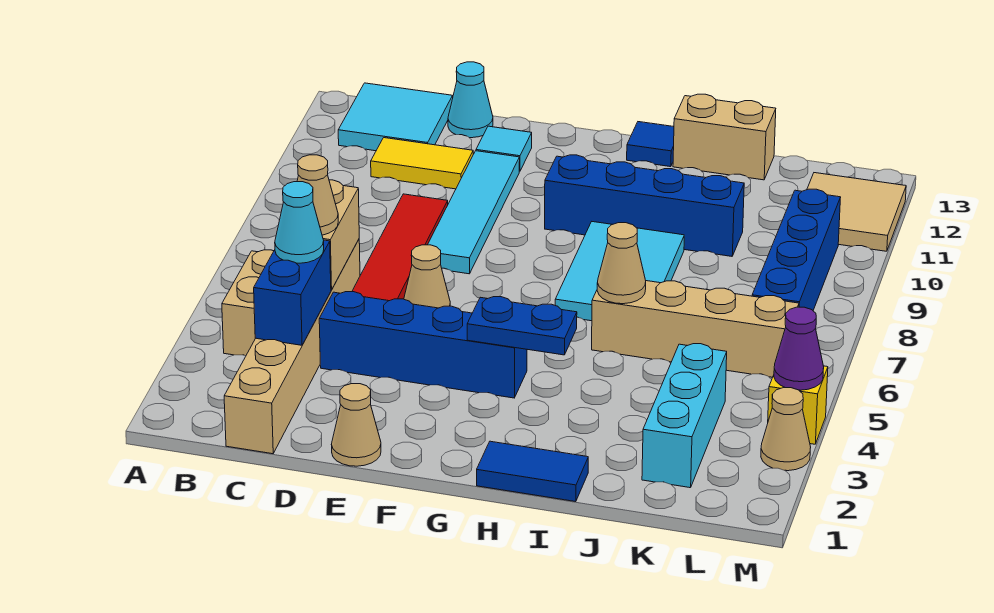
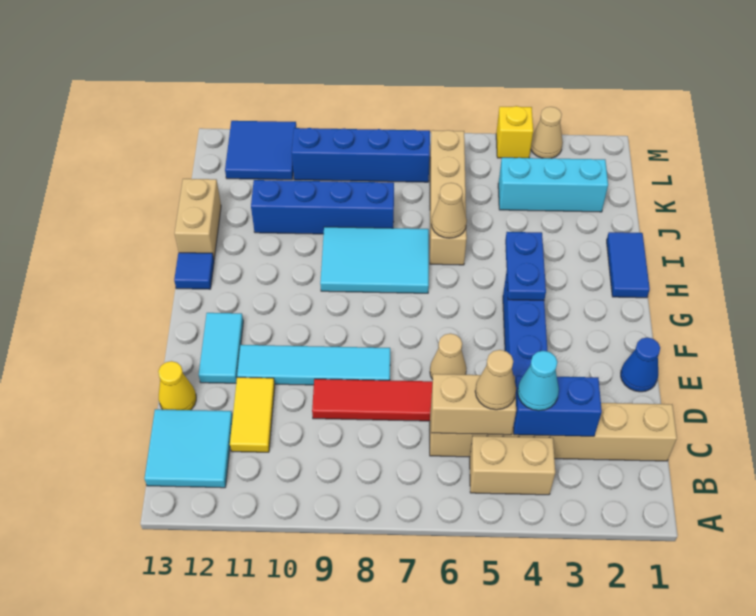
cyan cone D13 level 1 -> yellow cone D13 level 1
tan cone E1 level 1 -> blue cone E1 level 1
cyan tile E12 level 1 -> cyan tile E12:F12 level 1
blue brick G10:J10 level 1 -> blue brick J8:J11 level 1
tan tile L11:M12 level 1 -> blue tile L11:M12 level 1
purple cone M4 level 2 -> none

